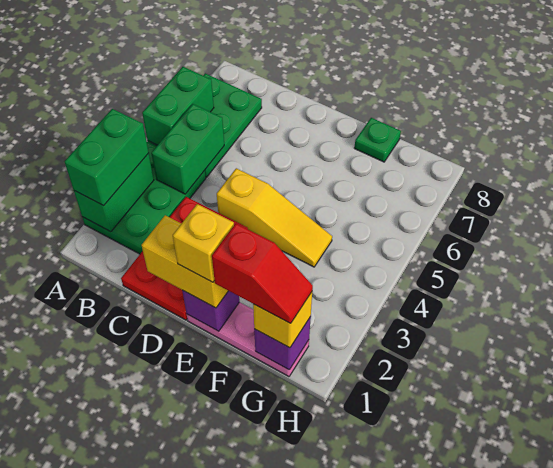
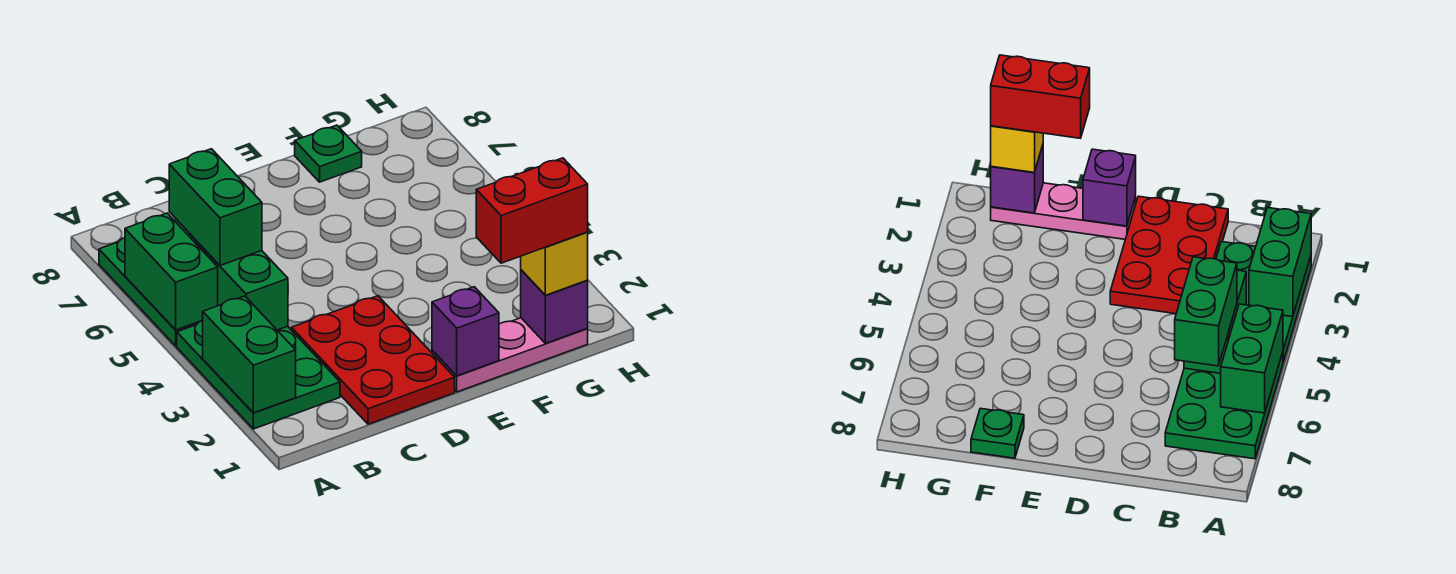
green brick A2:A3 level 3 -> green brick B5:B6 level 3
yellow brick D1:E1 level 3 -> none
yellow slope D4:F4 level 1 top D -> none
yellow brick E1 level 4 -> none
red slope F1:G1 level 4 top F -> red brick F1:G1 level 4

